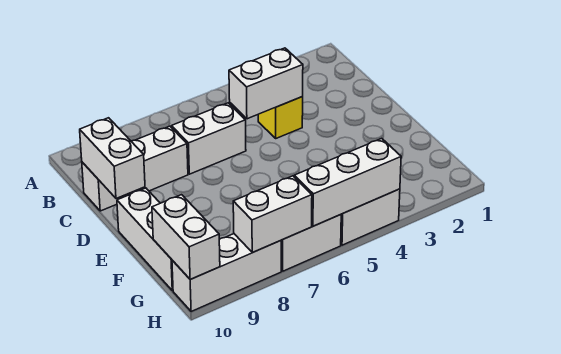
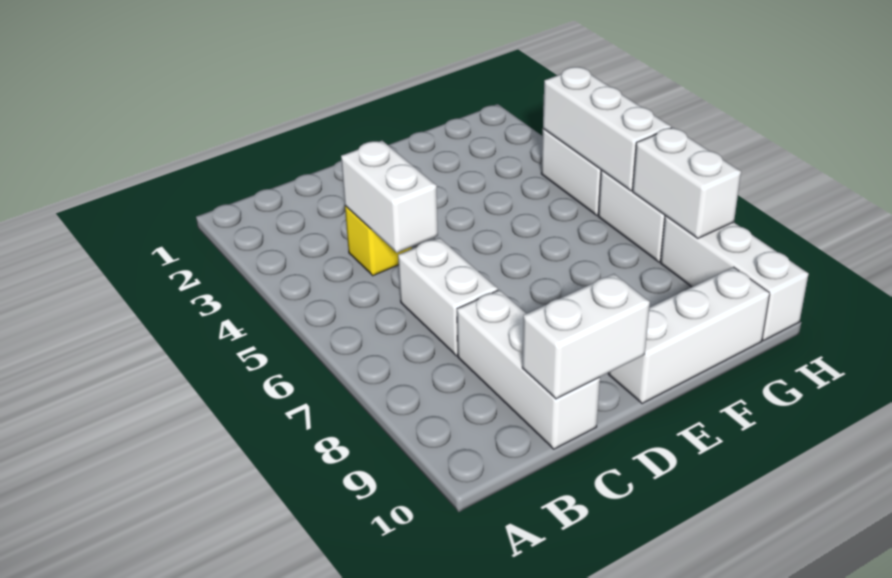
white brick G10:H10 level 2 -> none

